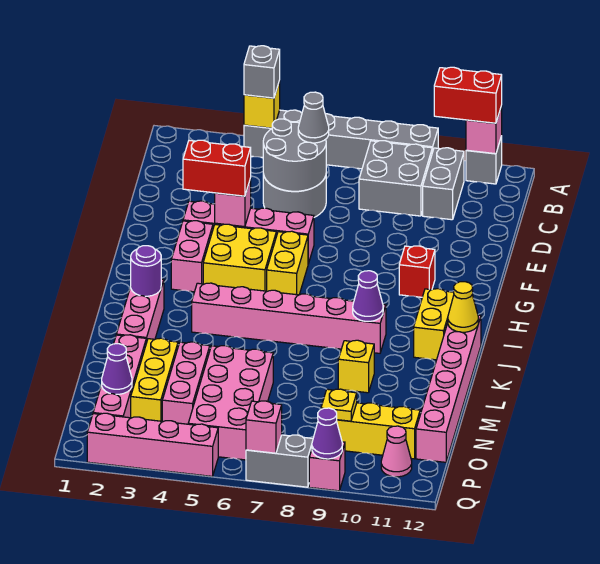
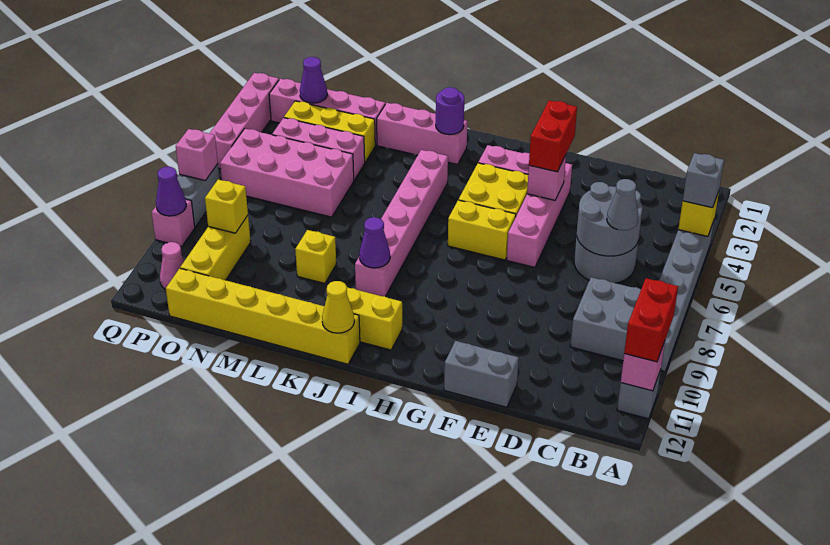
grey brick B10:C10 level 1 -> grey brick E12:F12 level 1
red brick G10 level 1 -> none
pink brick J12:O12 level 1 -> yellow brick J12:O12 level 1
yellow plate O9 level 2 -> yellow brick O9 level 2

